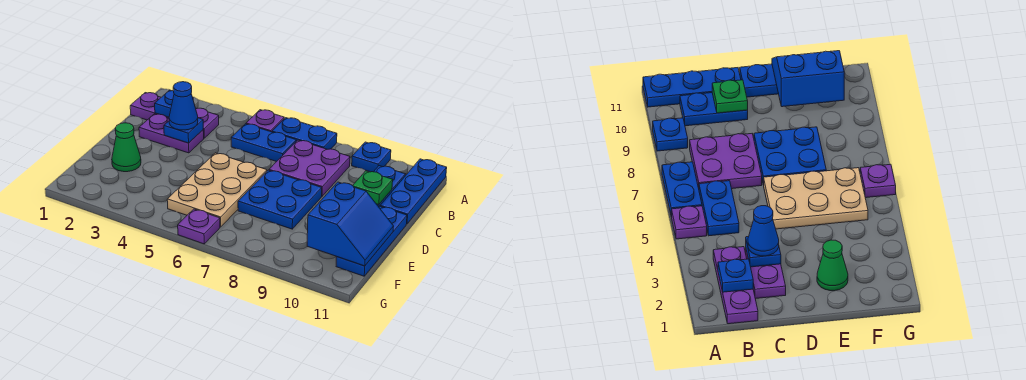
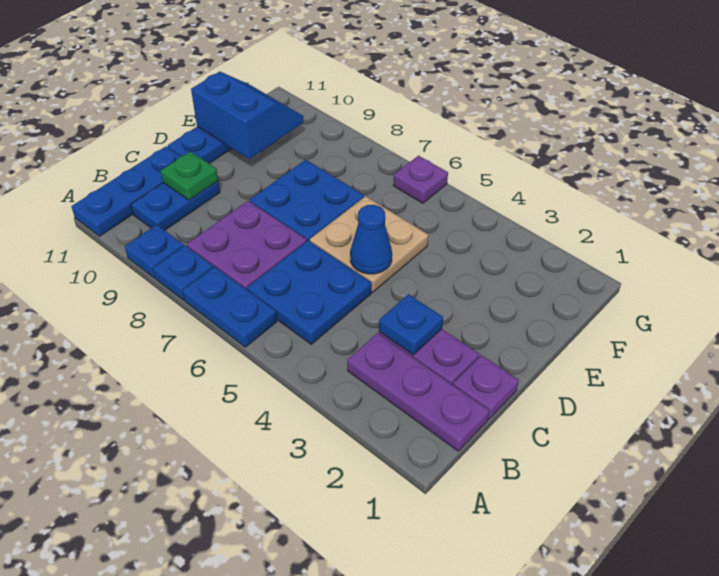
purple plate A5 level 1 -> purple plate C1 level 1
blue plate B2 level 2 -> blue plate A8 level 1
blue plate B5:B6 level 1 -> blue plate B5:C6 level 1
blue cone C3 level 3 -> blue cone D5 level 2
tan plate D5:F6 level 1 -> tan plate D5:E6 level 1
green cone E2 level 1 -> none
blue slope E10:F11 level 2 top 10 -> blue slope E10:F11 level 2 top E

